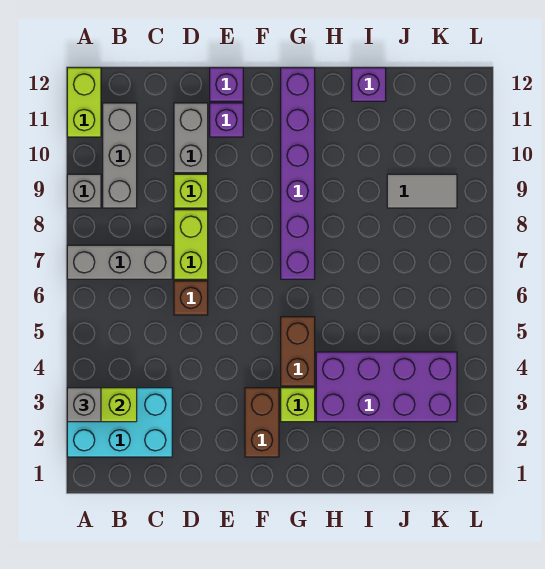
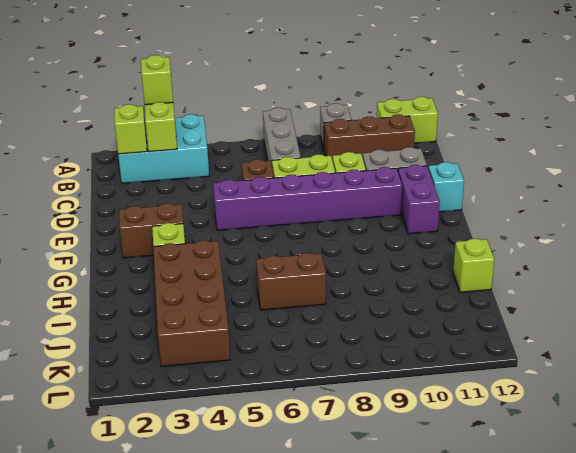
cyan brick A2:C3 level 1 -> cyan brick A2:B4 level 1
grey brick A3 level 3 -> lime brick A3 level 3
none -> lime brick B2 level 2
grey brick B9:B11 level 1 -> brown brick B9:B11 level 1
purple brick E11 level 1 -> purple brick E11:F11 level 1
purple brick E12 level 1 -> cyan brick E12 level 1
brown brick G4:G5 level 1 -> brown brick I6:I7 level 1
purple brick G7:G12 level 1 -> purple brick E5:E10 level 1
purple brick H3:K4 level 1 -> brown brick H3:K4 level 1
purple brick I12 level 1 -> lime brick I12 level 1
grey tile J9:K9 level 1 -> none

